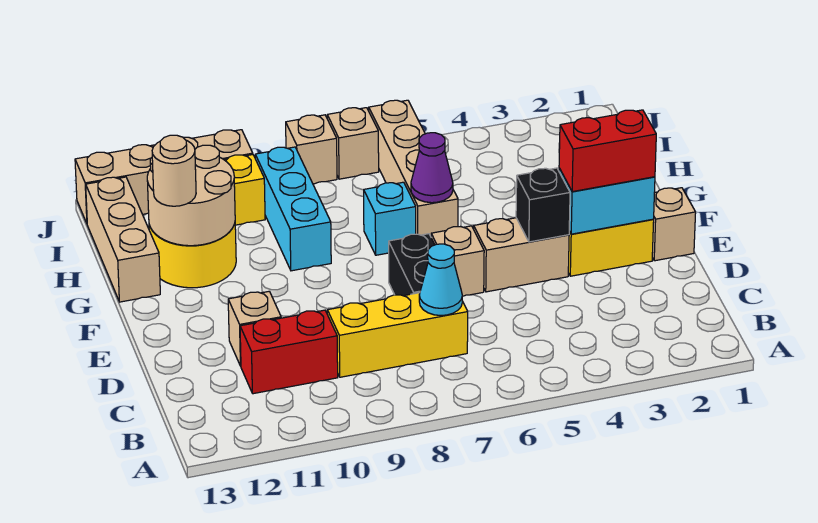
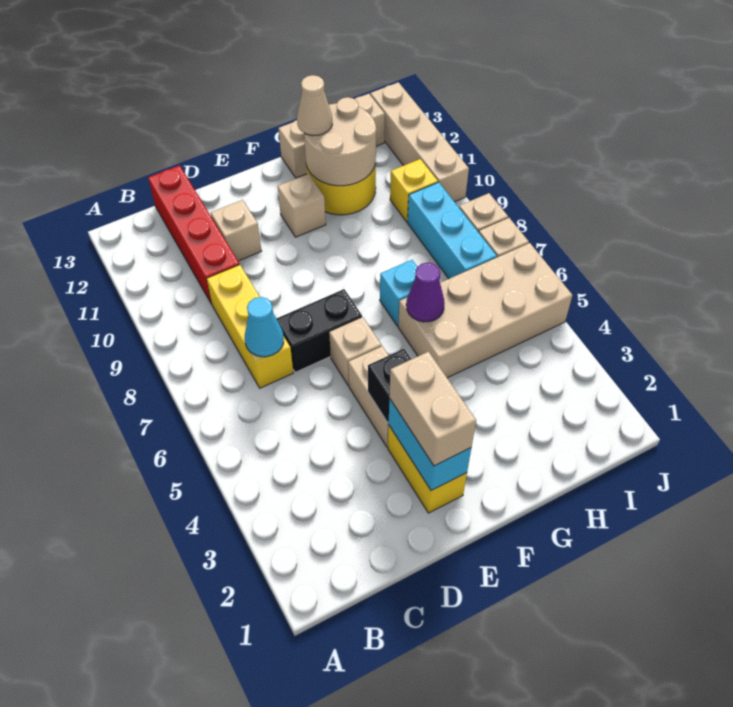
red brick C10:C11 level 1 -> red brick C10:C13 level 1
tan brick E1 level 1 -> tan brick F11 level 1
red brick E2:E3 level 3 -> tan brick E2:E3 level 3
tan brick G6:J6 level 1 -> tan brick G5:J6 level 1
cyan brick G9:I9 level 1 -> cyan brick I7:I9 level 1
tan round brick G12 level 3 -> tan cone G12 level 3

